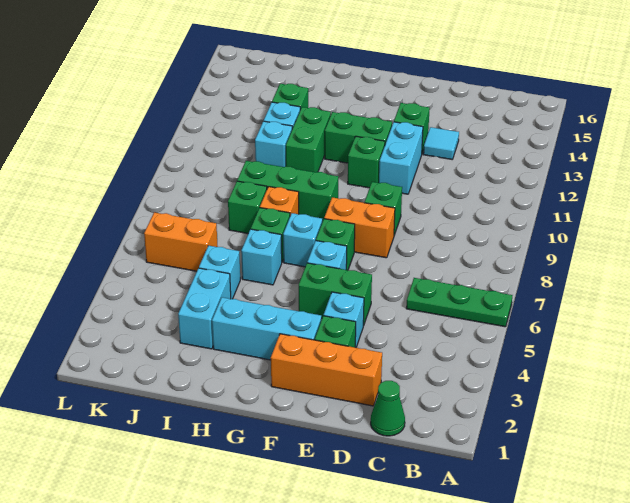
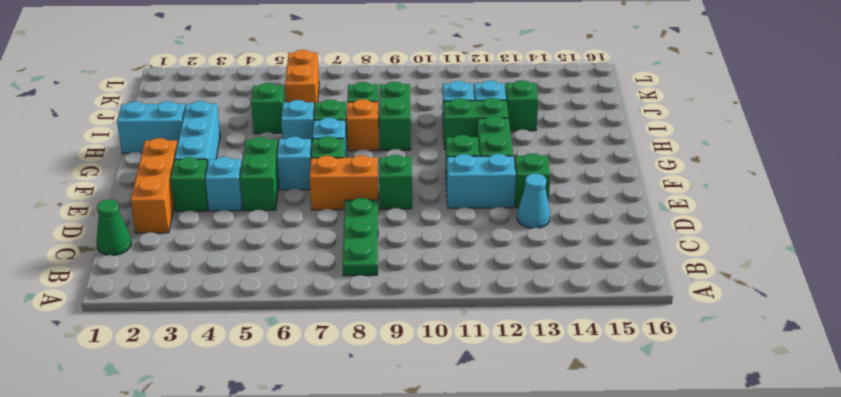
green plate A6:C6 level 1 -> green plate B8:D8 level 1
cyan tile D13 level 1 -> cyan cone D13 level 1
orange brick E8:F8 level 1 -> orange brick E7:E8 level 1
green brick G9:I9 level 1 -> green brick H9:I9 level 1
cyan brick I3:I4 level 1 -> cyan brick H1:H2 level 1
cyan brick I5 level 1 -> green brick I5 level 1

